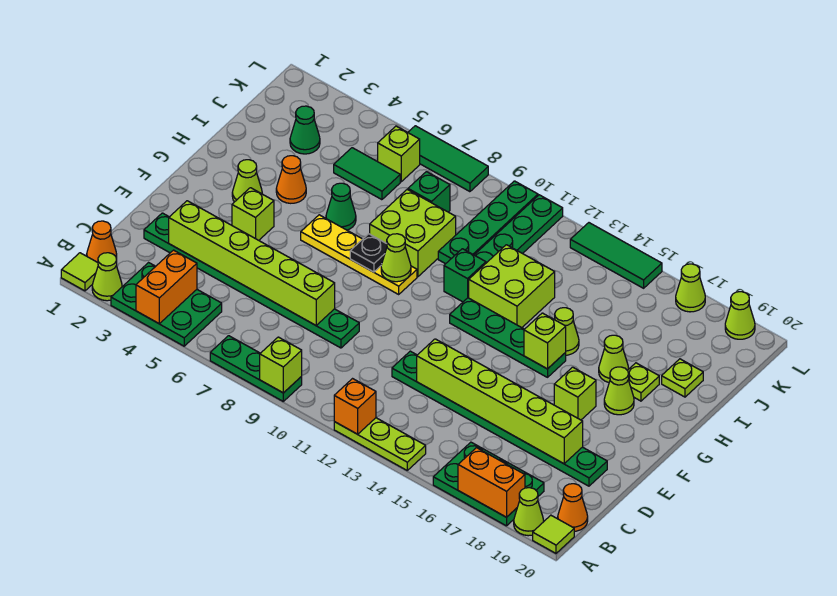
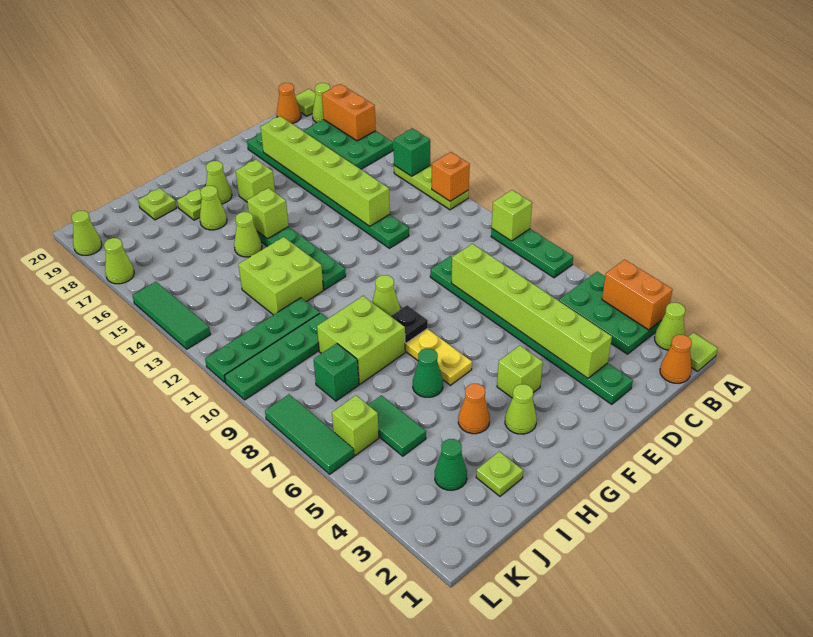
orange brick A4:B4 level 2 -> orange brick A3:A4 level 2
green brick H11 level 1 -> green brick A14 level 2
none -> lime plate I2 level 1

